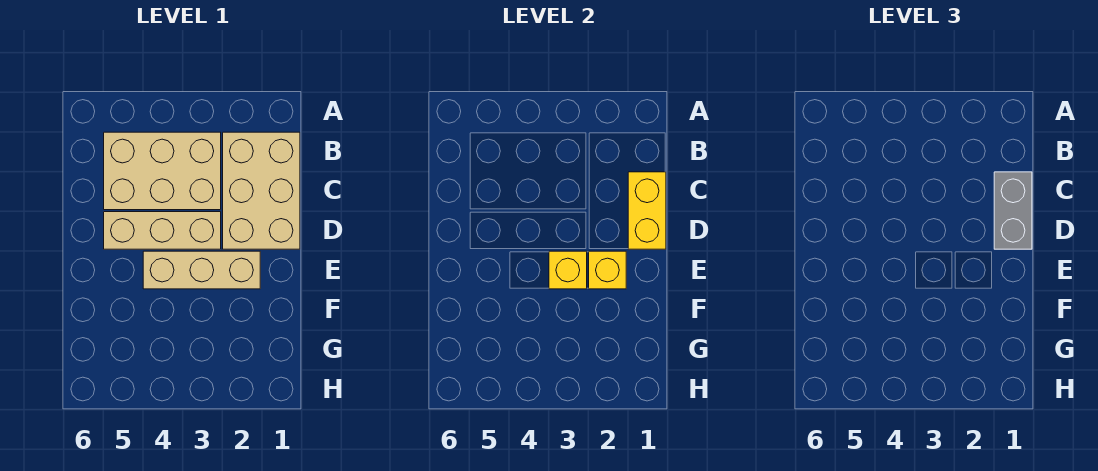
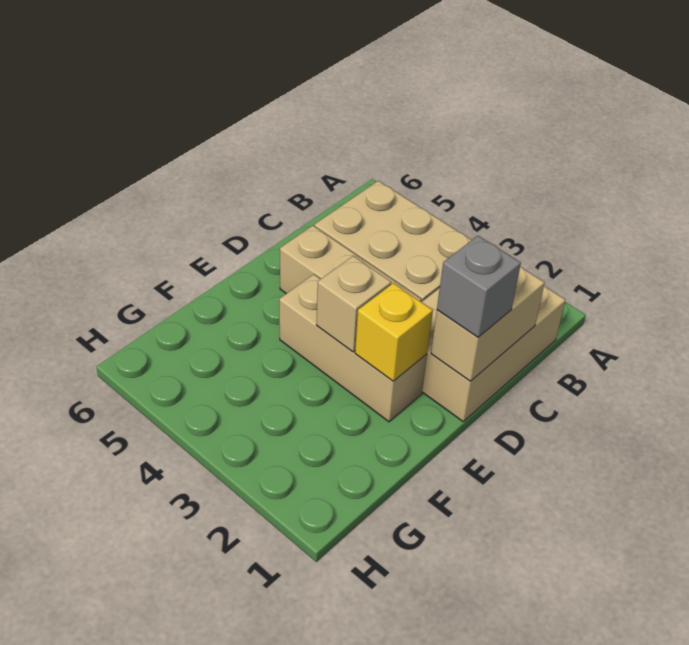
yellow brick C1:D1 level 2 -> tan brick C1:D1 level 2
grey brick C1:D1 level 3 -> grey brick D1 level 3
yellow brick E3 level 2 -> tan brick E3 level 2

